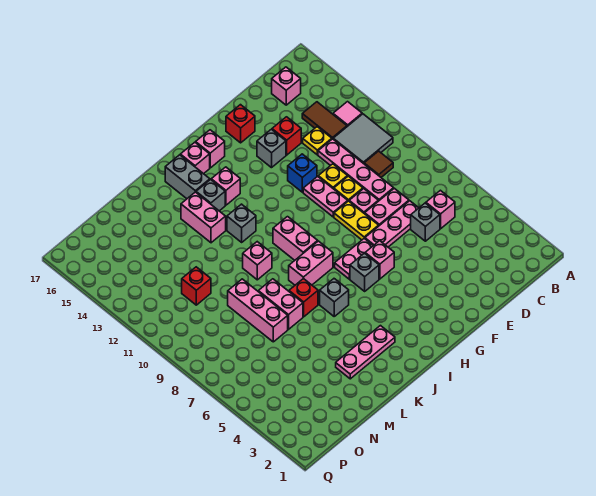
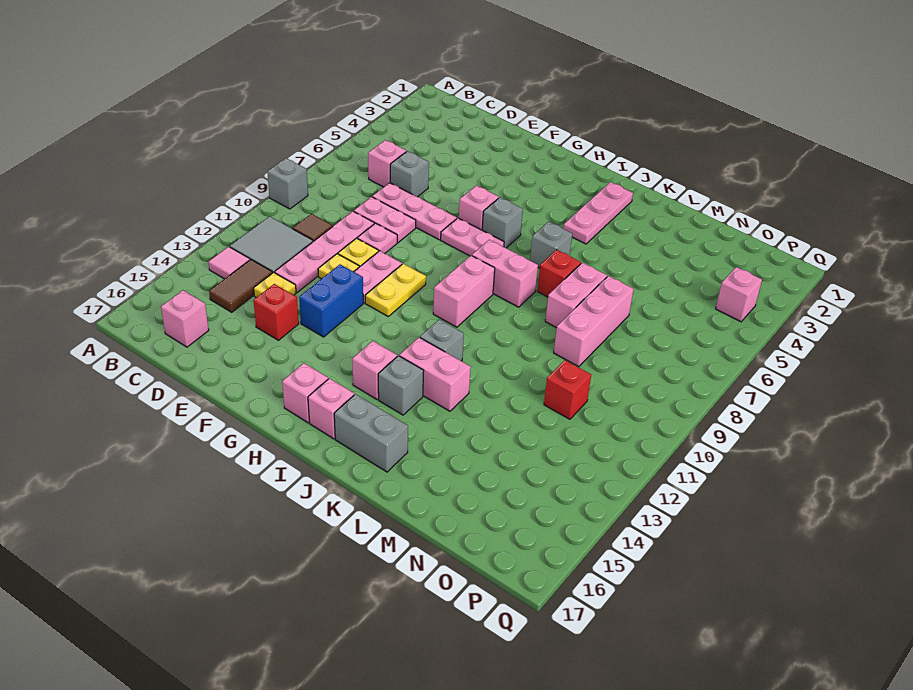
yellow plate F8:F9 level 1 -> yellow plate G10:G11 level 1
blue brick F12 level 1 -> blue brick F12:F13 level 1
grey brick F14 level 1 -> grey brick A9 level 1
red brick F16 level 1 -> none
pink plate J3:L3 level 1 -> pink plate J2:J4 level 1
grey brick J15:J16 level 1 -> grey brick J16:K16 level 1
pink brick K10 level 1 -> pink brick P4 level 1
pink brick K13:K14 level 1 -> pink brick J13:K13 level 1

